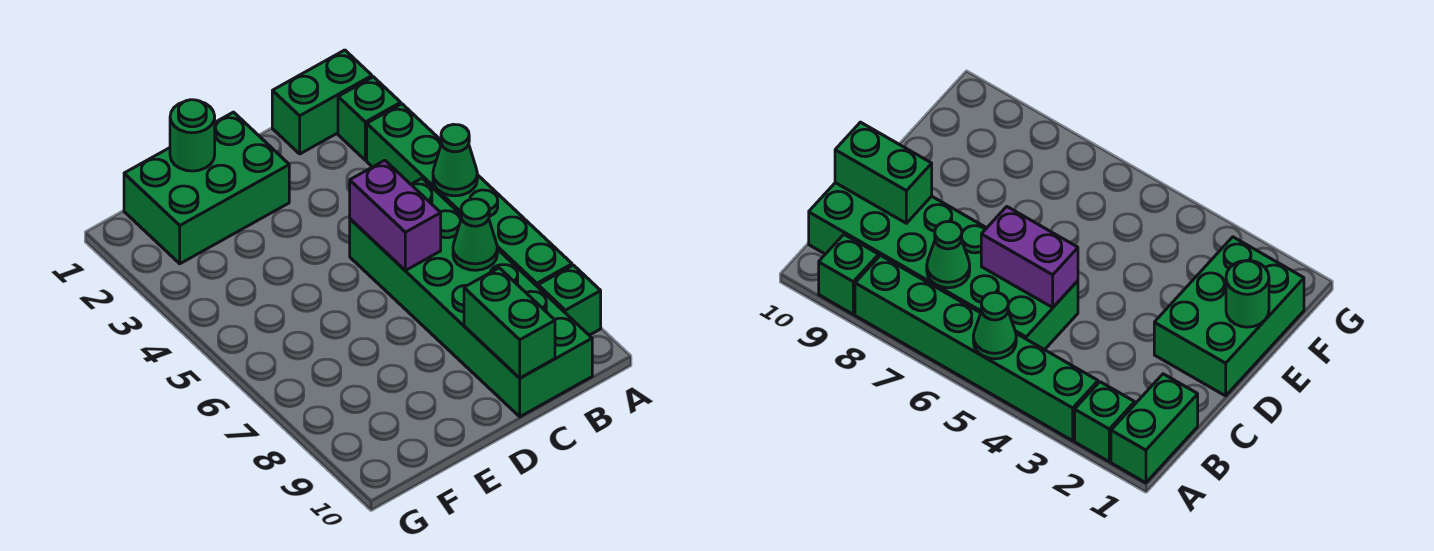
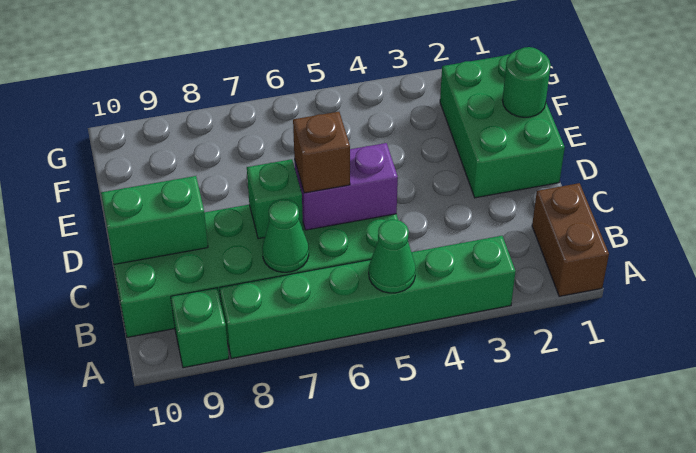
green brick A1:B1 level 1 -> brown brick A1:B1 level 1
green brick A2 level 1 -> green brick C7 level 2
none -> brown brick C6 level 3

